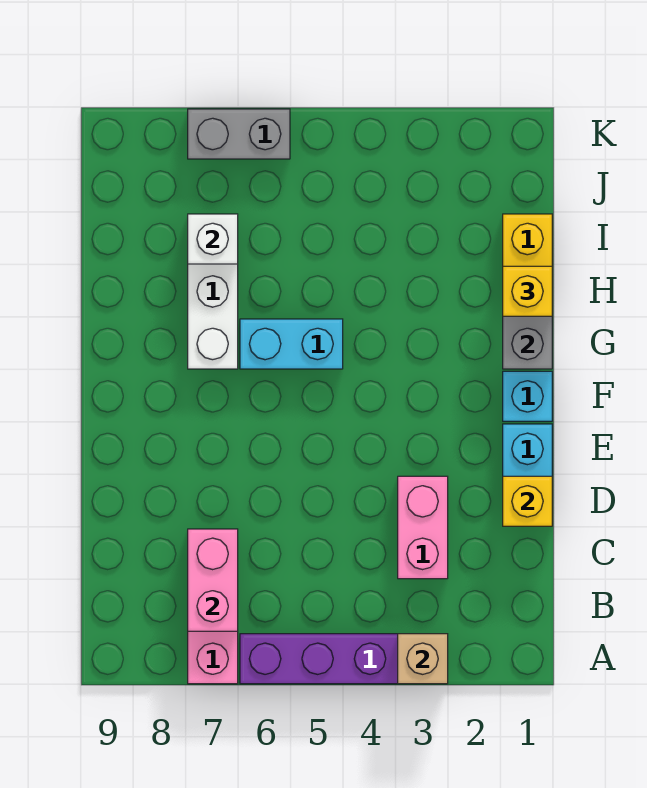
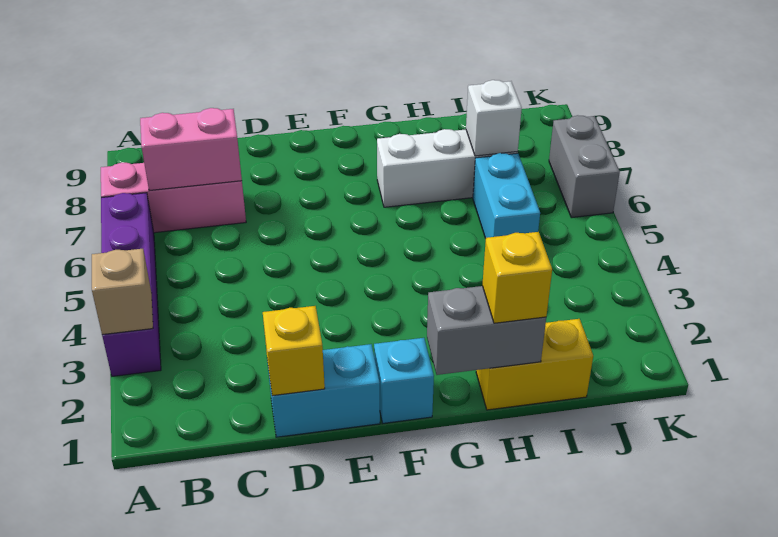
pink brick C3:D3 level 1 -> none
cyan brick G5:G6 level 1 -> cyan brick I5:I6 level 1

